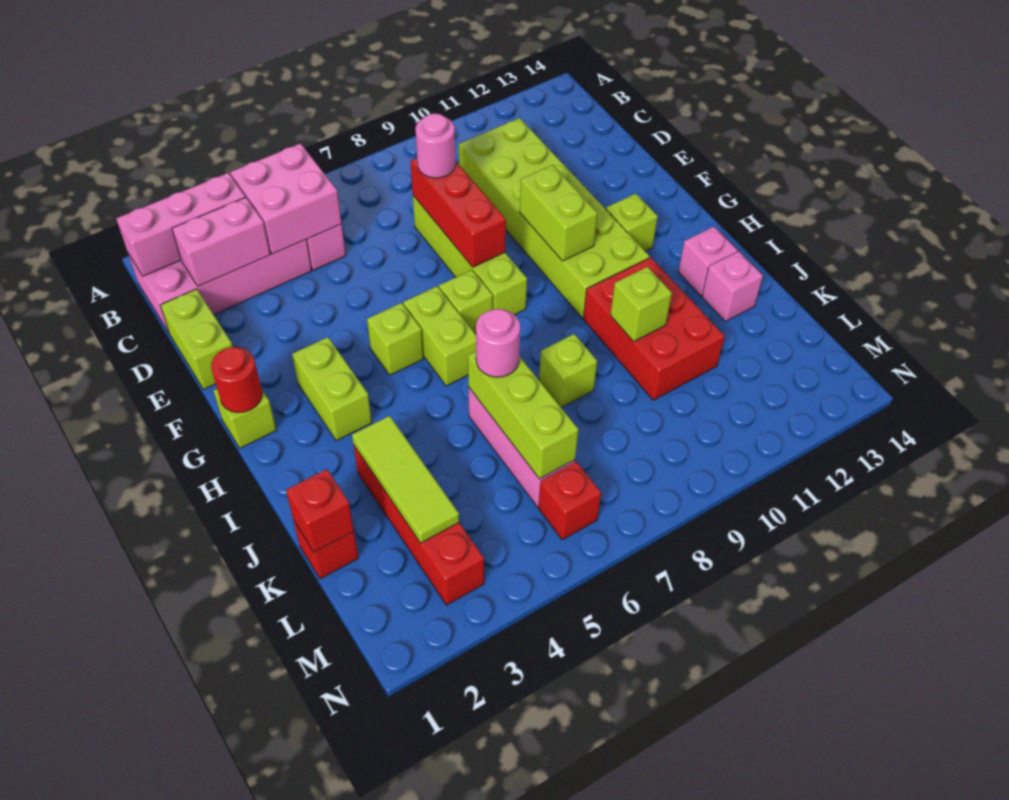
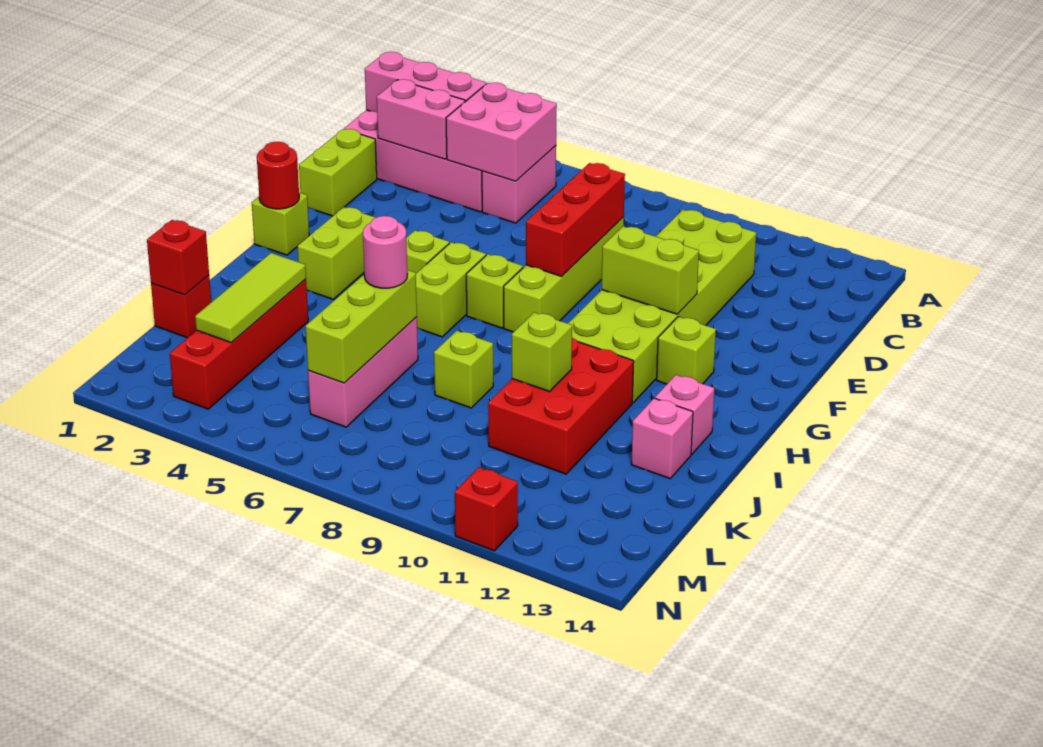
pink round brick D8 level 3 -> none
lime brick F10:G10 level 2 -> lime brick F10:F11 level 2
red brick M6 level 1 -> red brick N11 level 1

